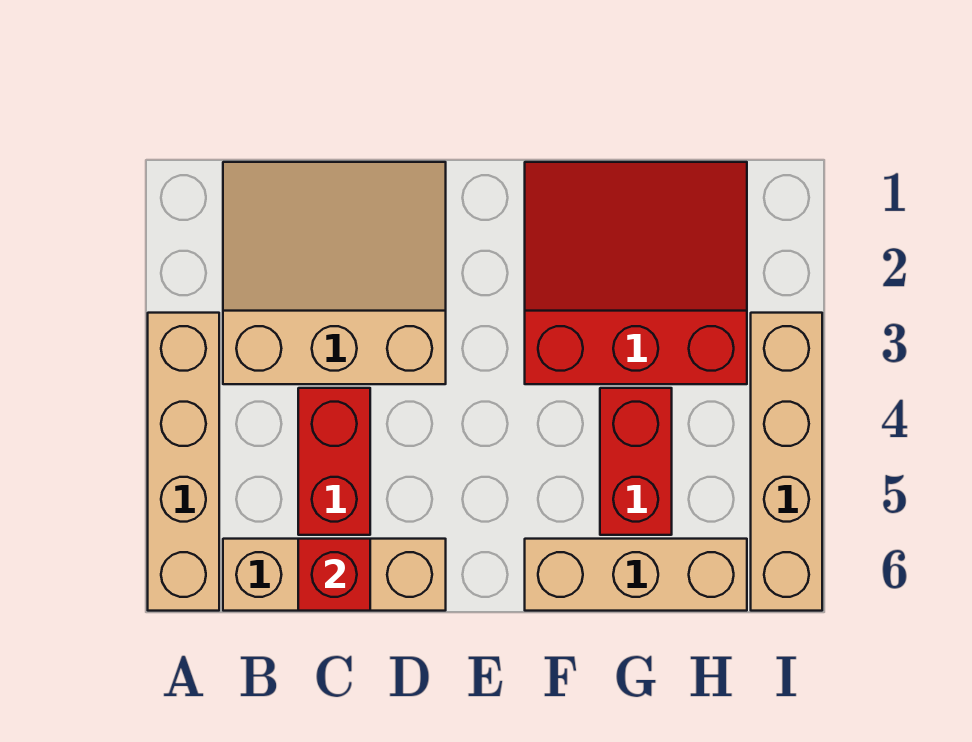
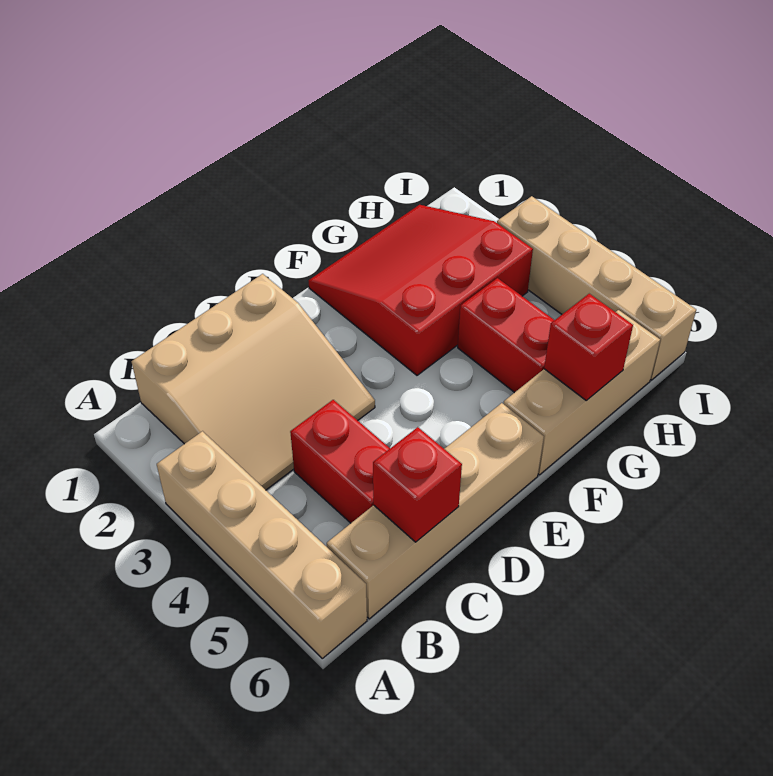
tan slope B1:D3 level 1 top 3 -> tan slope B1:D3 level 1 top 1
tan brick B6:D6 level 1 -> tan brick B6:E6 level 1
none -> red brick G6 level 2

